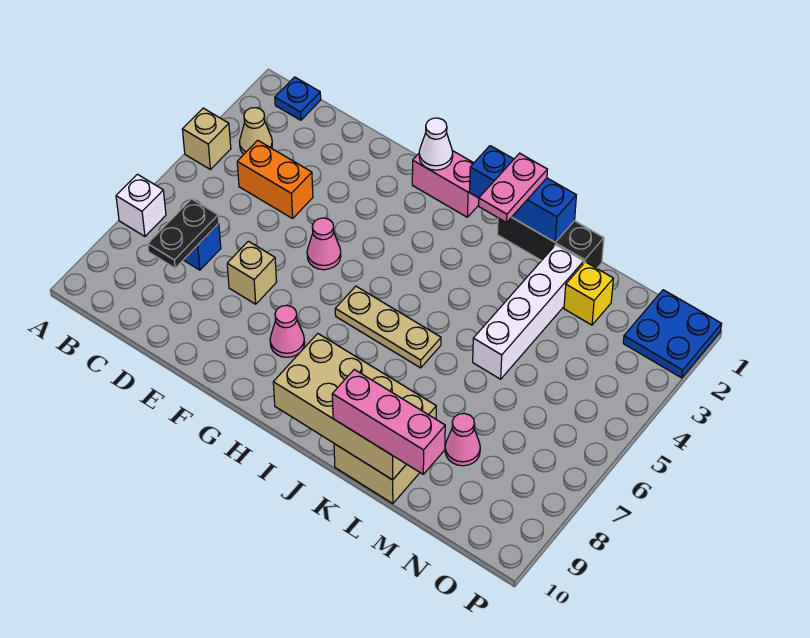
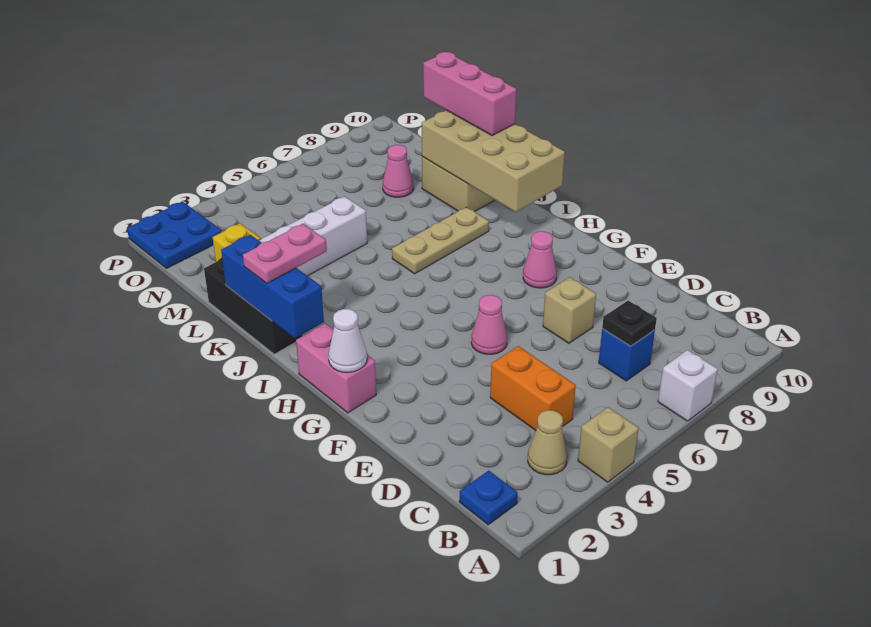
black plate C7:C8 level 2 -> black plate C7 level 2
tan plate H6:J6 level 1 -> tan plate J6:J8 level 1

